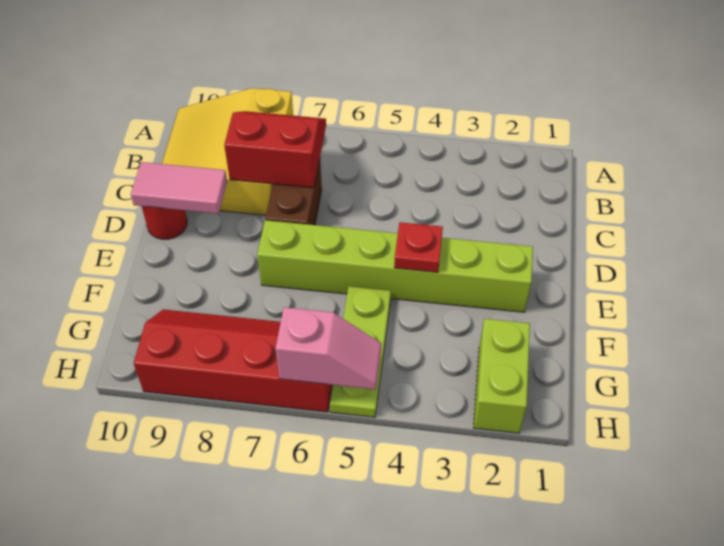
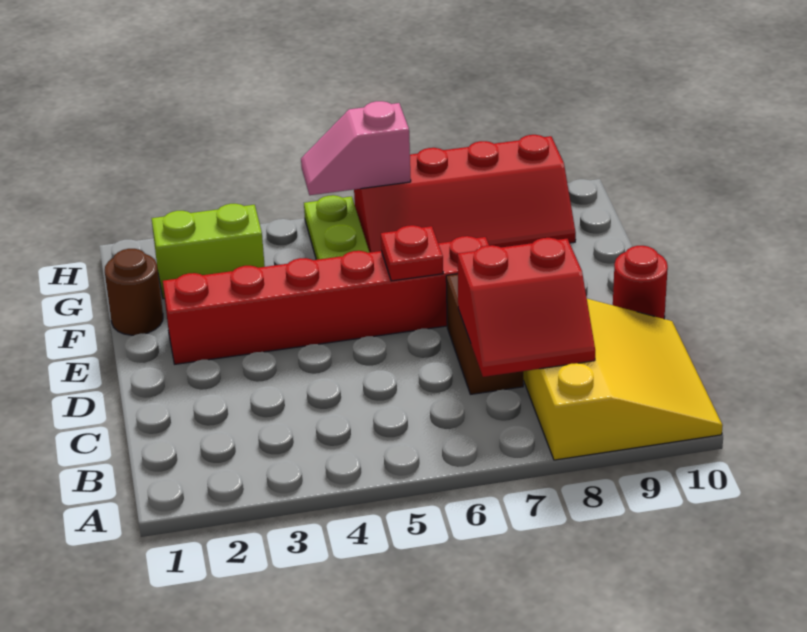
pink tile D9:D10 level 2 -> none
lime brick E2:E7 level 1 -> red brick E2:E7 level 1
red plate E4 level 2 -> red plate E6 level 2
none -> brown round brick F1 level 1
lime brick G2:H2 level 1 -> lime brick G2:G3 level 1

